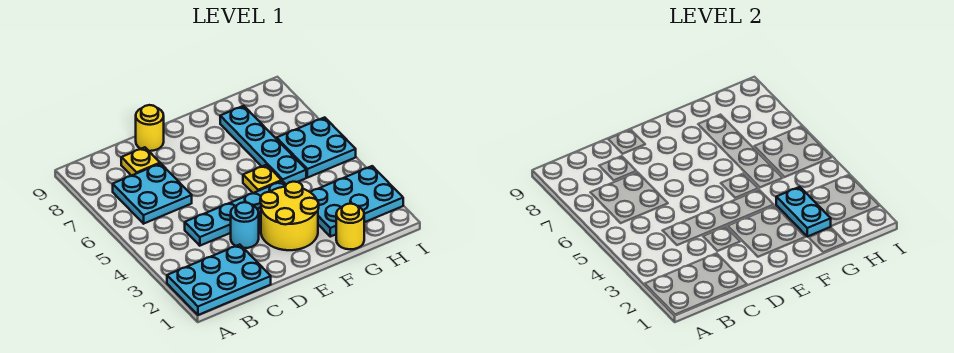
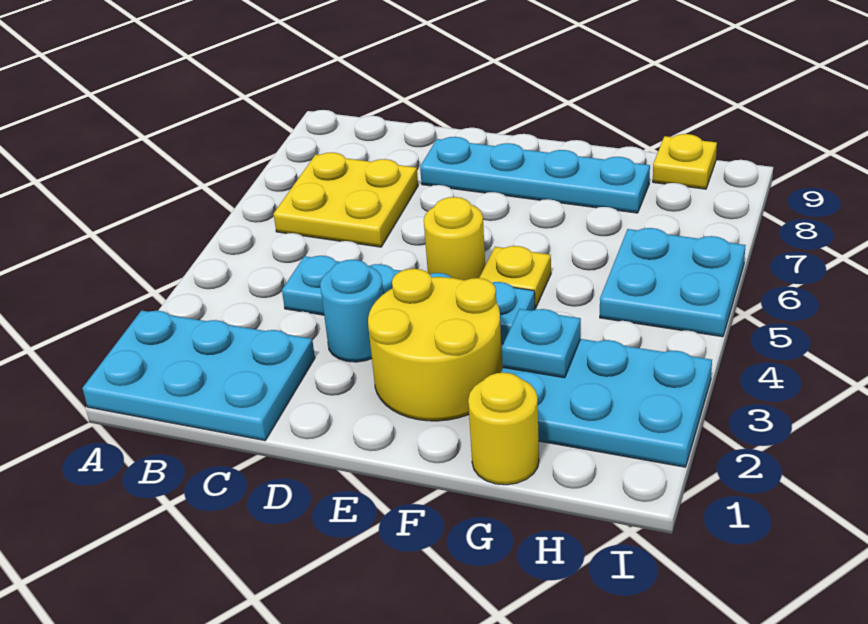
cyan plate B6:C7 level 1 -> yellow plate B6:C7 level 1
yellow plate C8 level 1 -> yellow plate H9 level 1
yellow round brick D9 level 1 -> yellow round brick E5 level 1
cyan plate G2:G3 level 2 -> cyan plate G3 level 2
cyan plate G5:G8 level 1 -> cyan plate D8:G8 level 1

